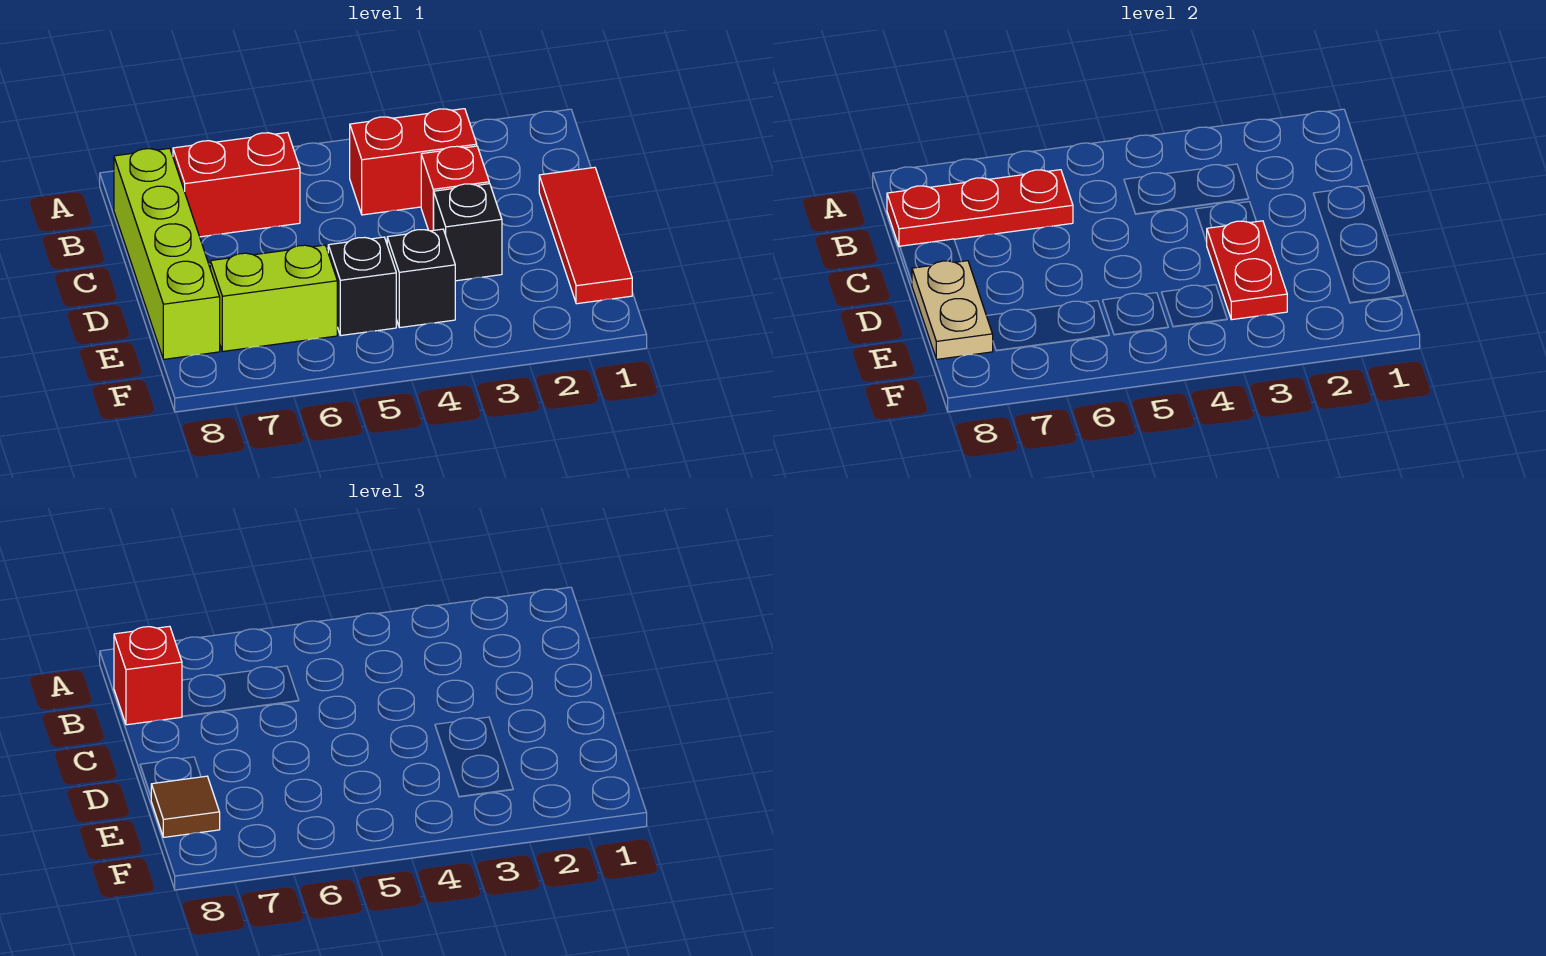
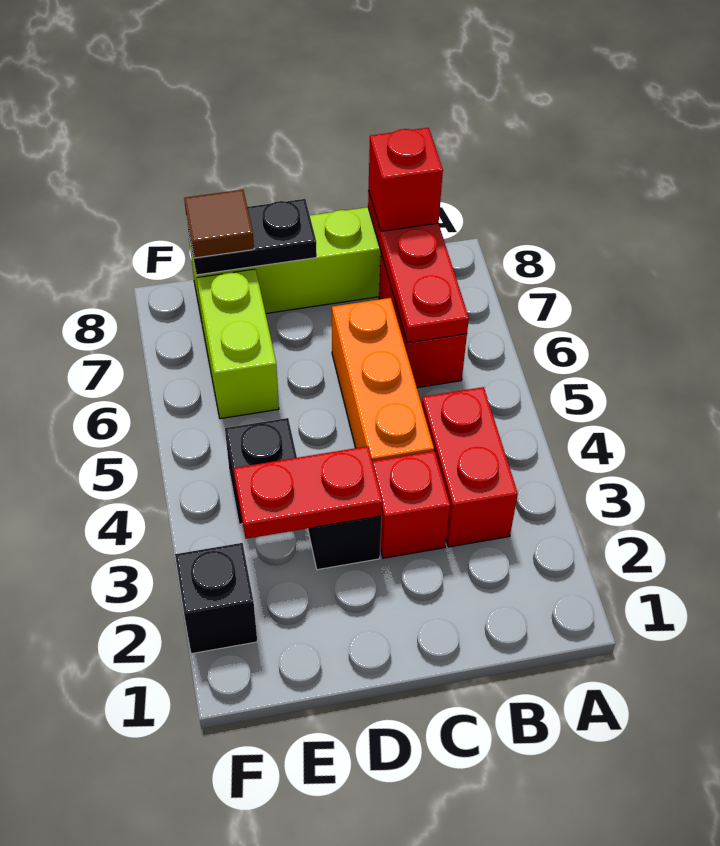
red tile C1:E1 level 1 -> none
none -> orange brick C4:C6 level 1
tan plate D8:E8 level 2 -> black plate D8:E8 level 2
black brick E5 level 1 -> black brick F2 level 1

